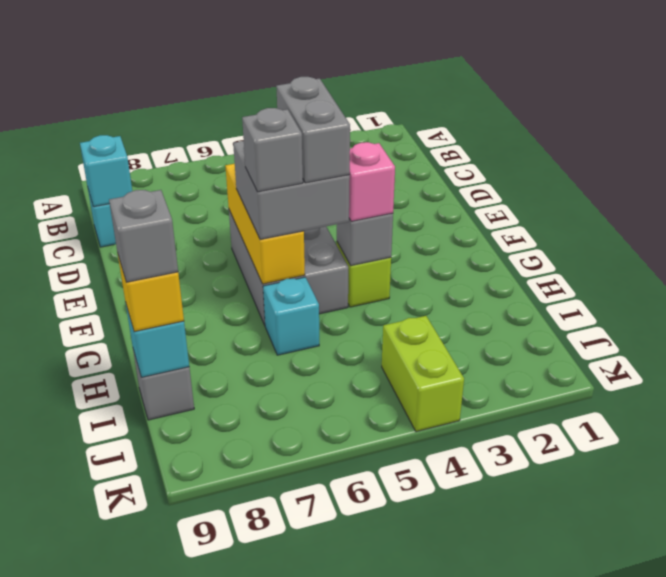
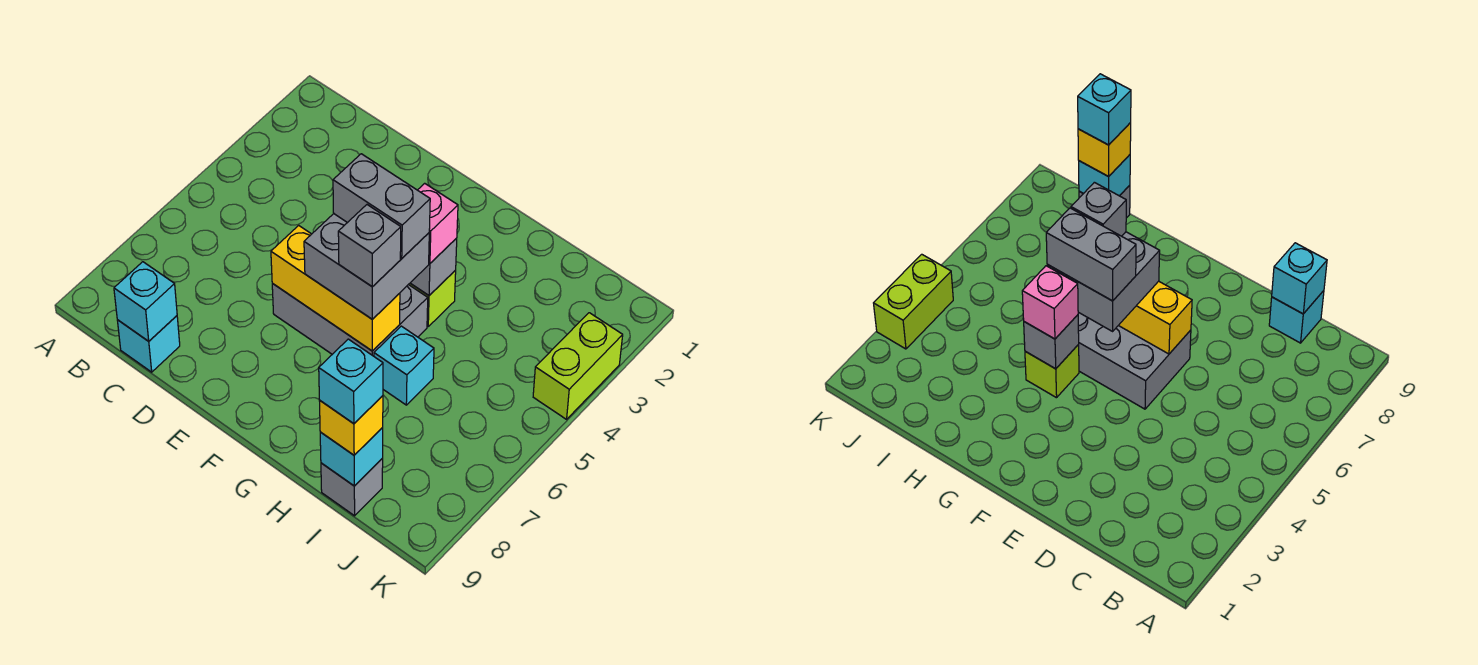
grey brick I9 level 4 -> cyan brick I9 level 4
lime brick J4:K4 level 1 -> lime brick K3:K4 level 1

